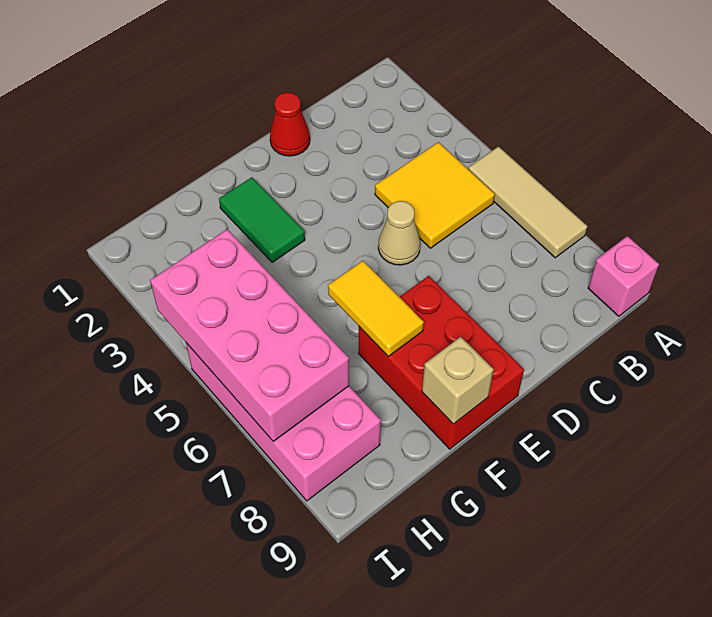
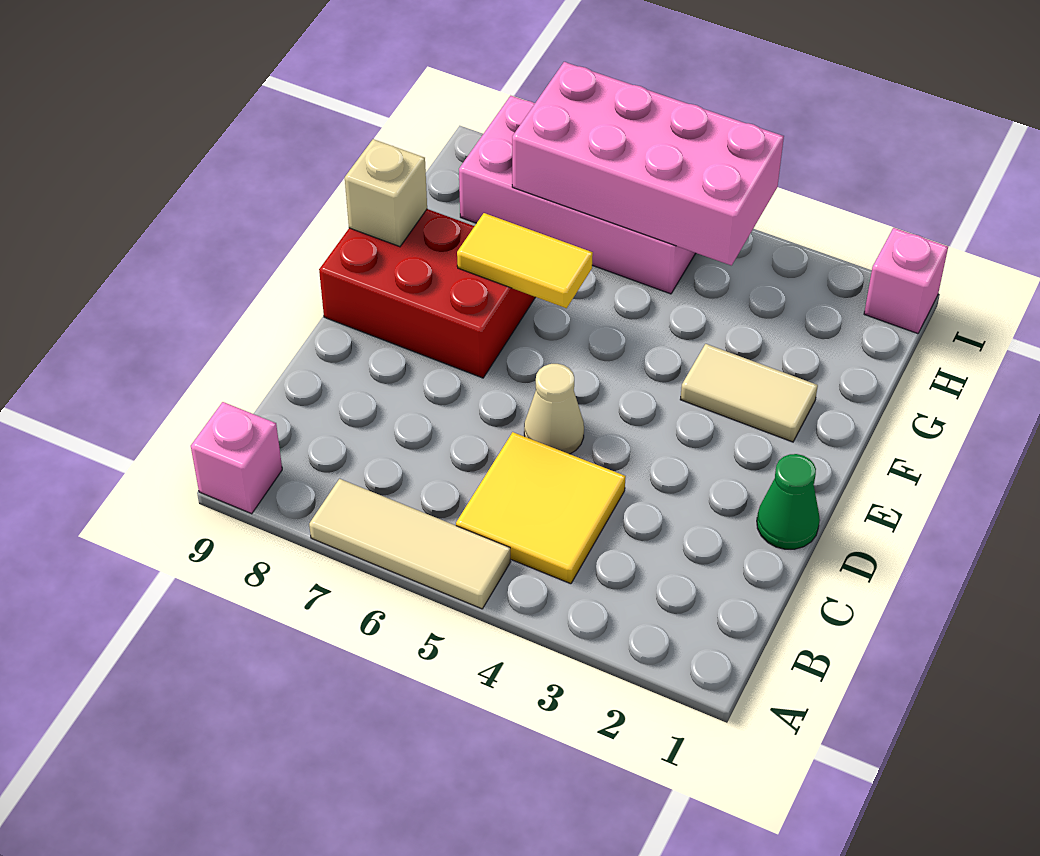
red cone D1 level 1 -> green cone D1 level 1
green tile F2:F3 level 1 -> tan tile F2:F3 level 1
none -> pink brick I1 level 1

